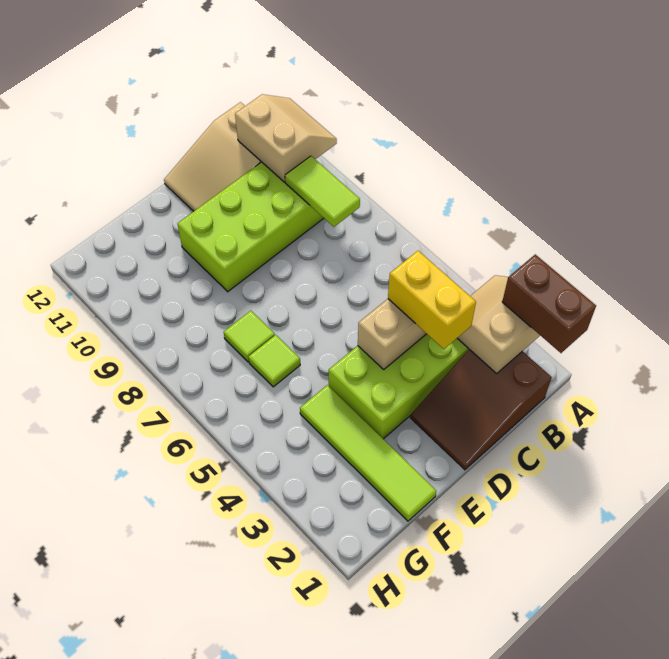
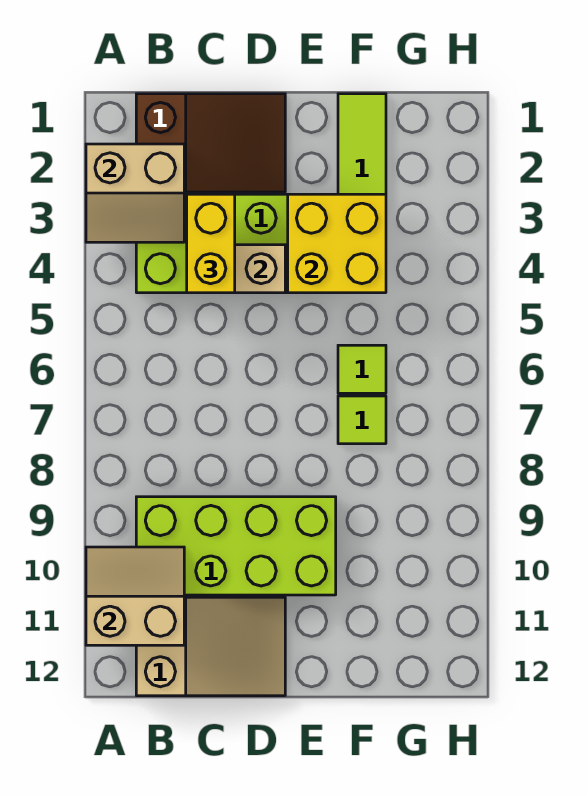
brown brick A1:A2 level 3 -> none
tan slope A10:B11 level 2 top B -> tan slope A10:B11 level 2 top 11
lime tile B8:B9 level 2 -> none
none -> yellow brick E3:F4 level 2

